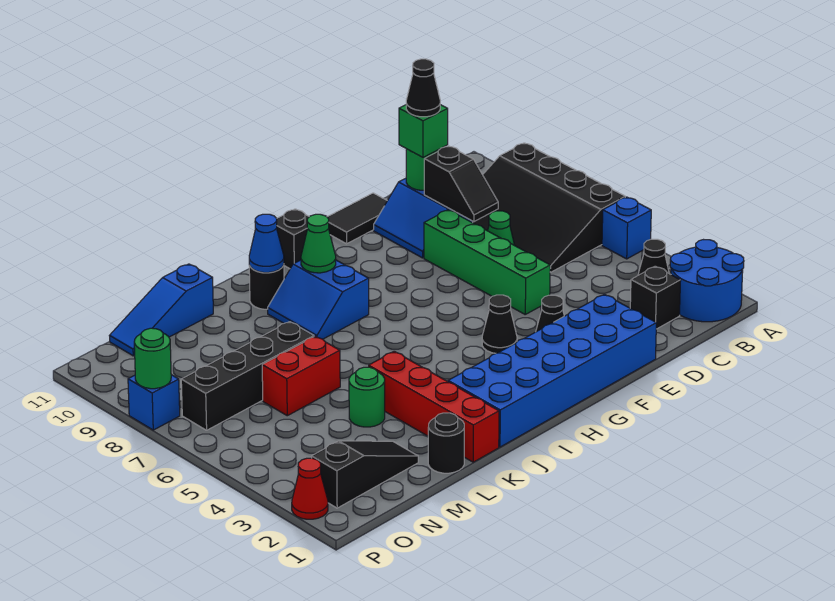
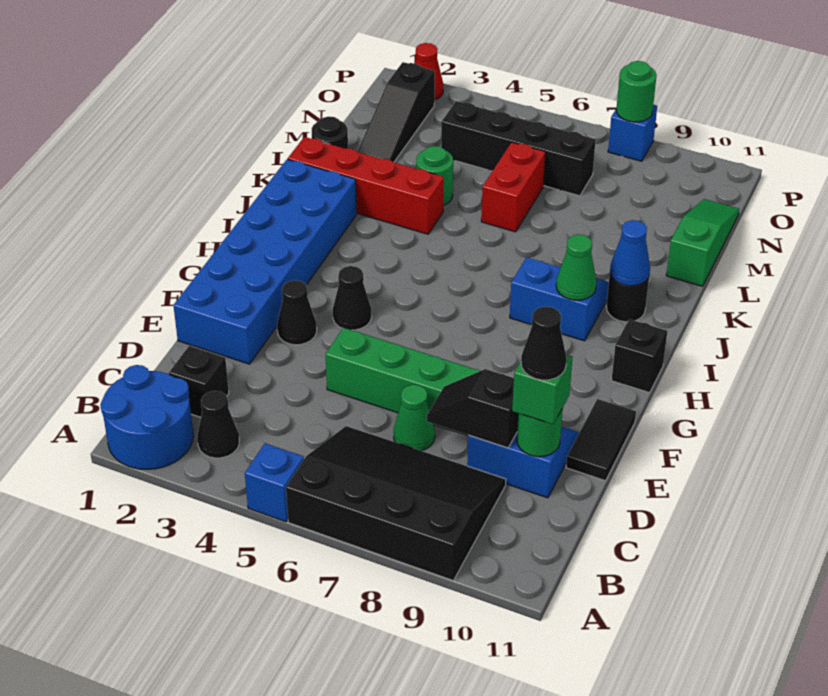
black brick L7:O7 level 1 -> black brick N4:N7 level 1
blue slope L11:N11 level 1 top L -> green slope L11:N11 level 1 top L

